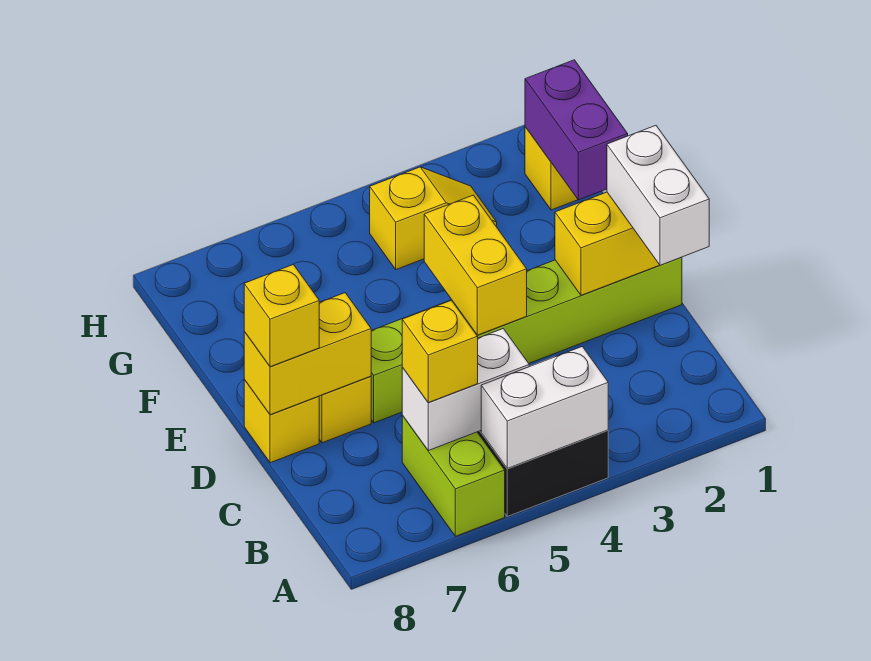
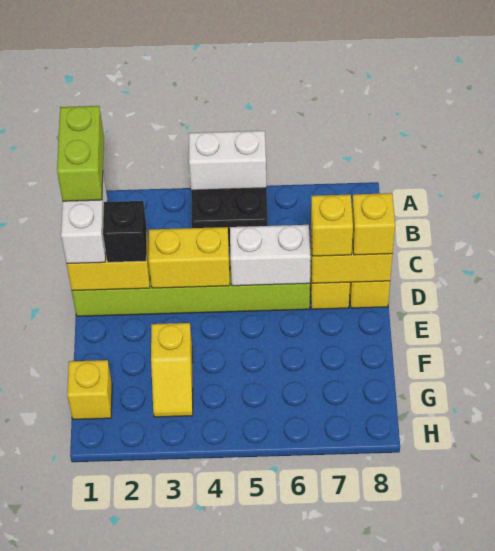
lime brick A6:B6 level 1 -> lime brick B1:C1 level 4
white brick B5:B6 level 2 -> white brick D5:D6 level 2
yellow brick B6 level 3 -> yellow brick D7 level 3
none -> black brick D2 level 3
yellow brick D4:E4 level 2 -> yellow brick D3:D4 level 2
purple brick F1:G1 level 2 -> none
yellow slope G3:G4 level 1 top 4 -> yellow slope F3:G3 level 1 top F

